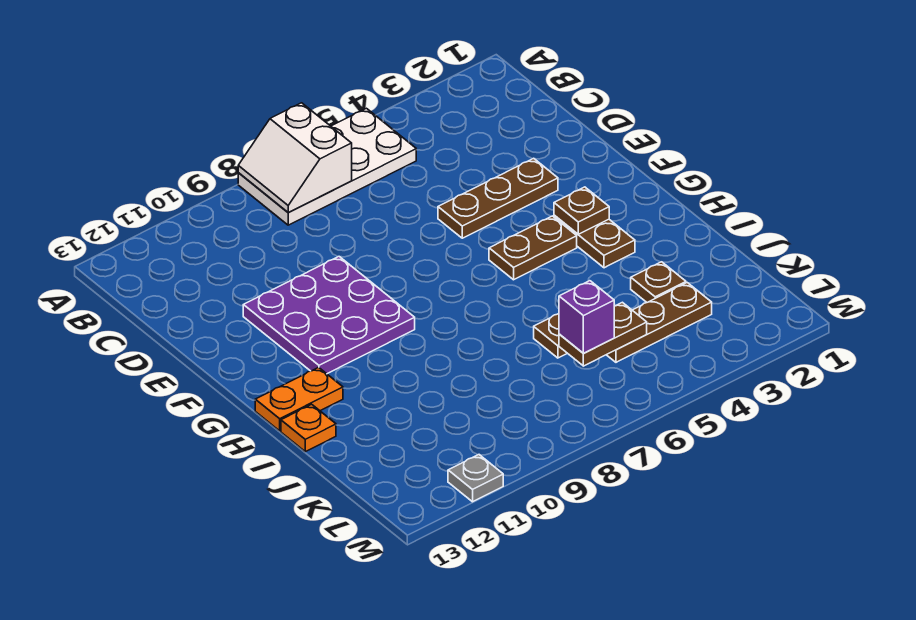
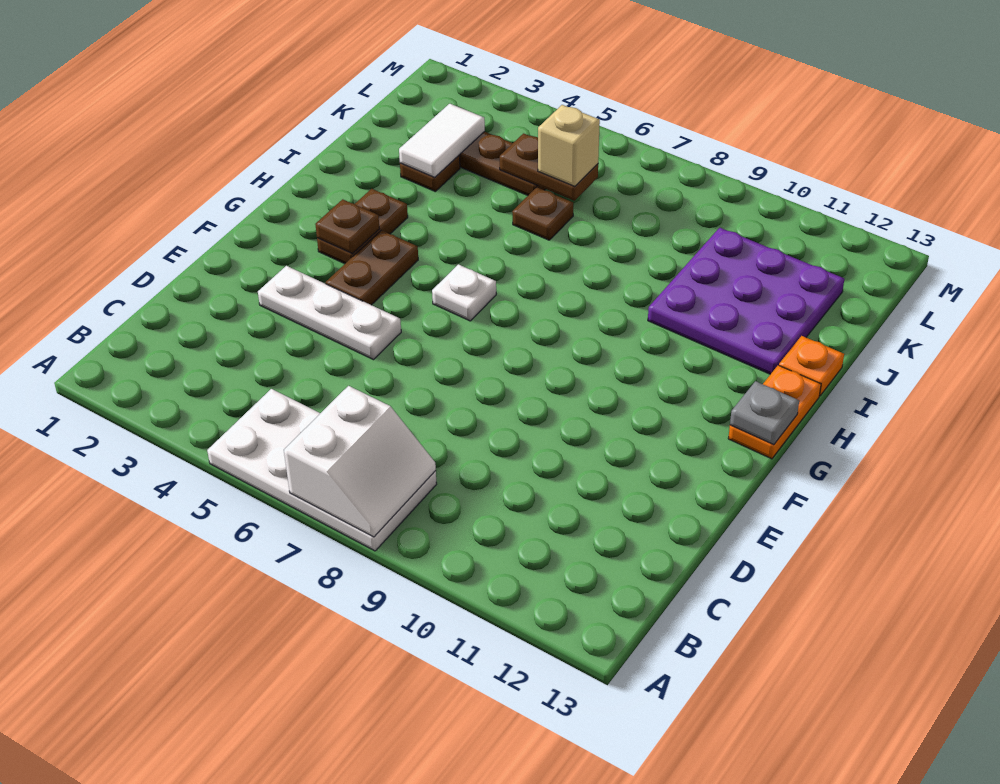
brown plate E3:E5 level 1 -> white plate E3:E5 level 1
purple plate E9:G11 level 1 -> purple plate I10:K12 level 1
brown plate G4:G5 level 1 -> brown plate F4:G4 level 1
none -> white plate G6 level 1
orange plate H12:H13 level 1 -> orange plate G13:H13 level 1
none -> white tile J3:K3 level 2
purple brick K6 level 3 -> tan brick K6 level 3
grey plate M11 level 1 -> grey plate G13 level 2

